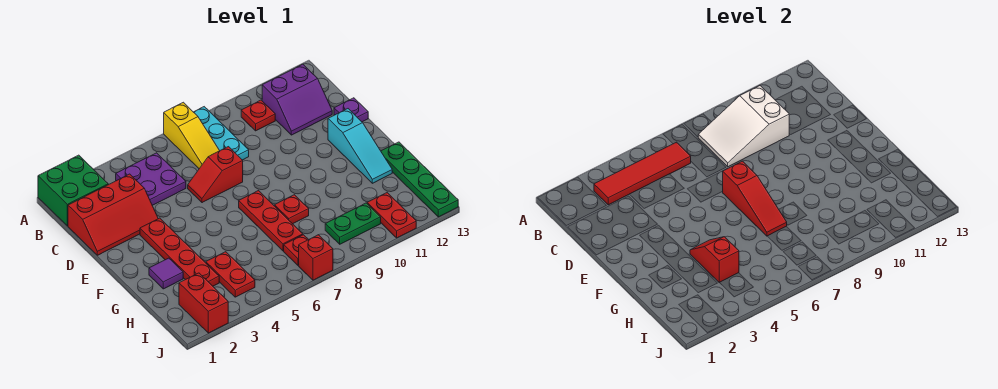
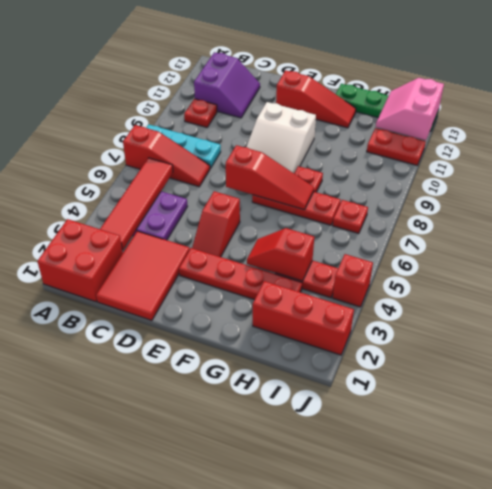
green brick A1:B2 level 1 -> red brick A1:B2 level 1
yellow slope A7:C7 level 1 top A -> red slope A7:C7 level 1 top A
white slope B8:C10 level 2 top 10 -> white slope E8:F10 level 1 top 10
red slope C1:D3 level 1 top C -> red tile C1:D3 level 1
red slope D6:D7 level 1 top 7 -> red slope E4:E5 level 1 top 5
purple plate D13 level 1 -> none
cyan slope E12:G12 level 1 top E -> red slope E12:G12 level 1 top E
purple tile G2 level 1 -> none
red brick I2:J2 level 1 -> red brick H2:J2 level 1
green plate I9:I10 level 1 -> none
none -> pink slope I12:J13 level 2 top J
red brick J7 level 1 -> red brick J4 level 1

